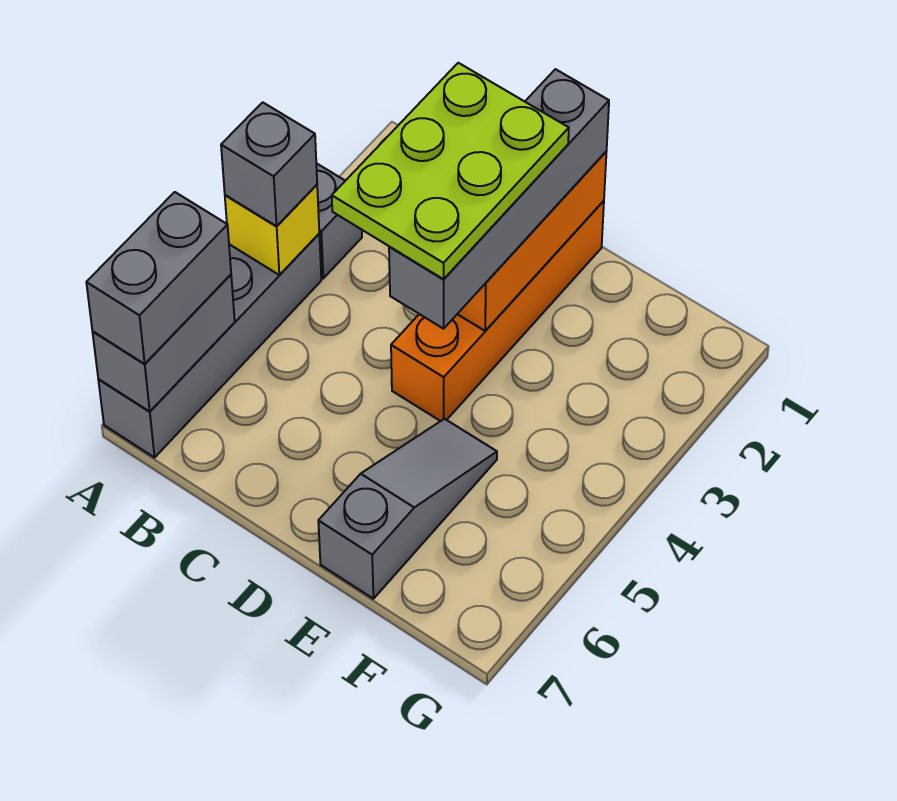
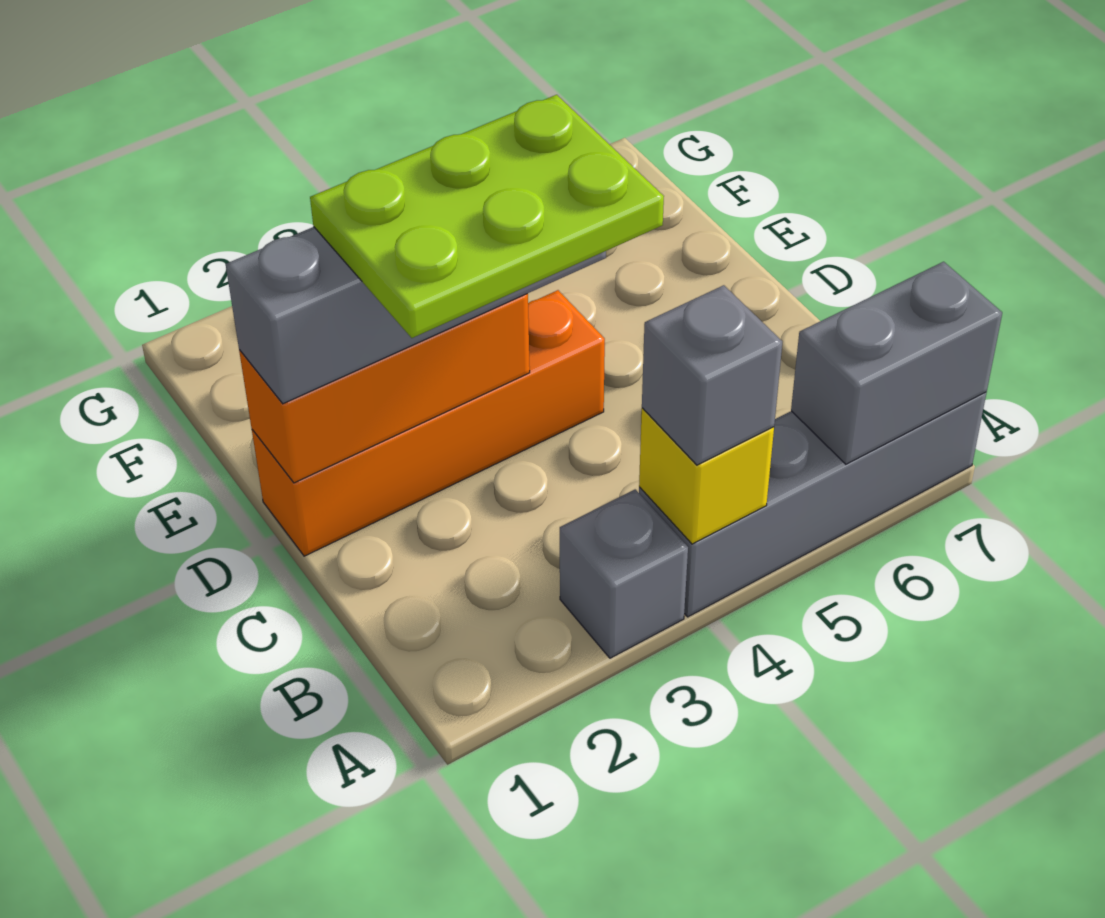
grey brick A6:A7 level 3 -> none
grey slope E5:E7 level 1 top 7 -> none

